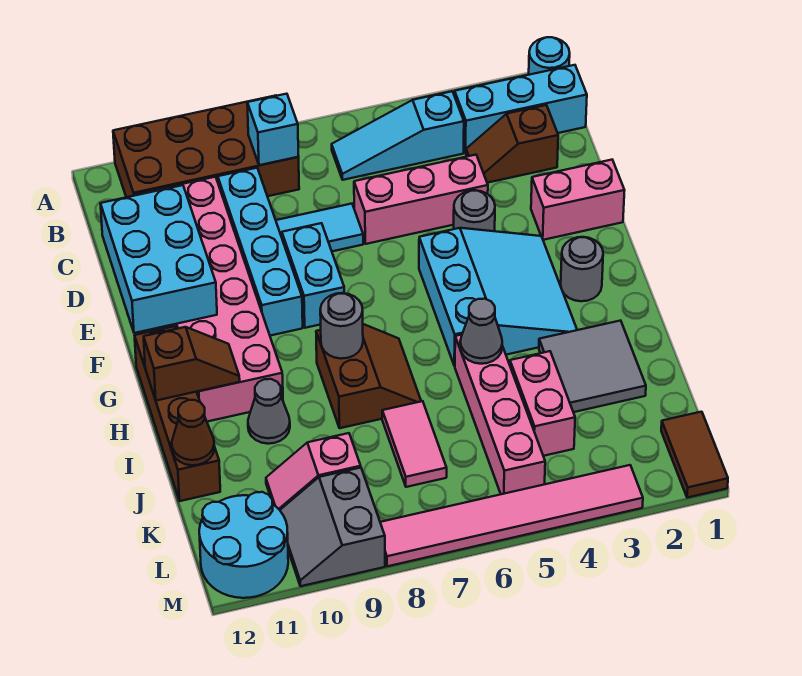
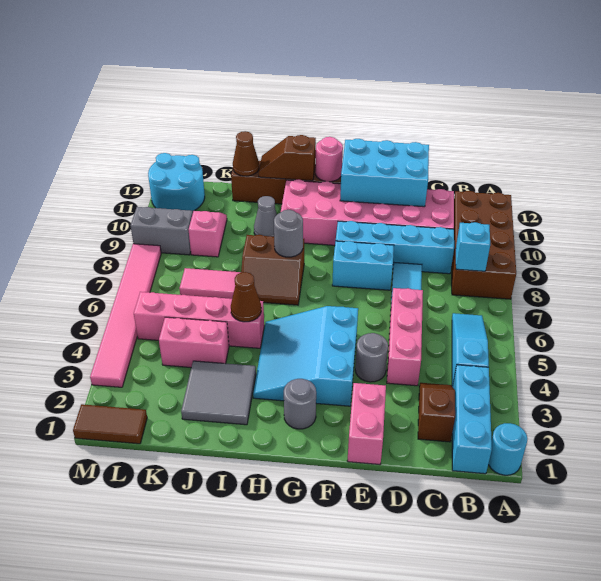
cyan slope F3:H5 level 1 top 5 -> cyan slope F3:H5 level 1 top F
none -> pink round brick G12 level 2
brown slope H11:H12 level 2 top 12 -> brown slope H12:I12 level 2 top H
grey cone I5 level 2 -> brown cone I5 level 2

